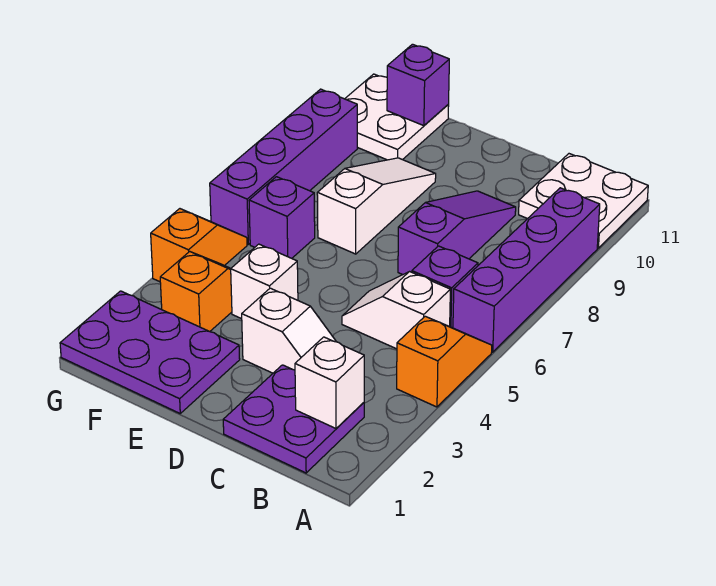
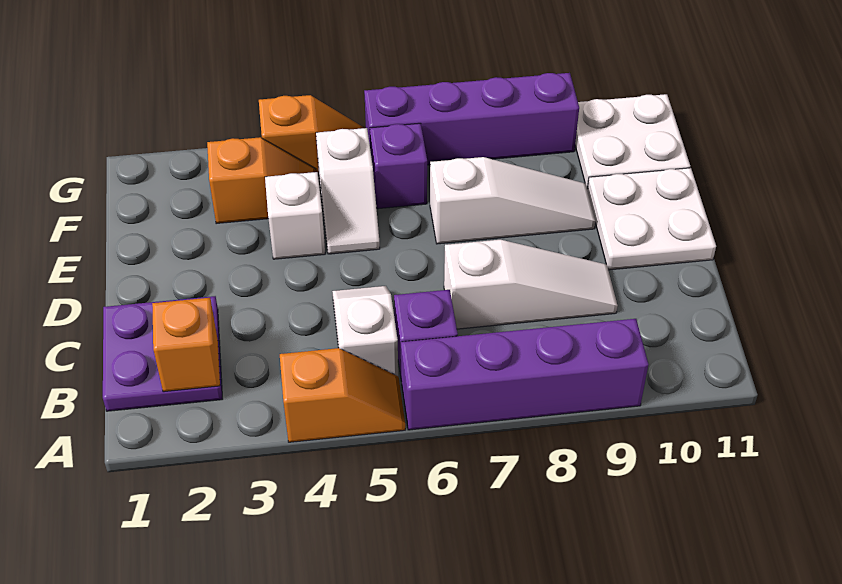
white plate A10:B11 level 1 -> white plate D10:E11 level 1
white brick B2 level 2 -> orange brick B2 level 2
white slope C3:D3 level 1 top D -> white slope E5:F5 level 1 top F
purple slope C7:C9 level 1 top 7 -> white slope C7:C9 level 1 top 7
purple plate E1:G2 level 1 -> none
purple brick F11 level 2 -> none

